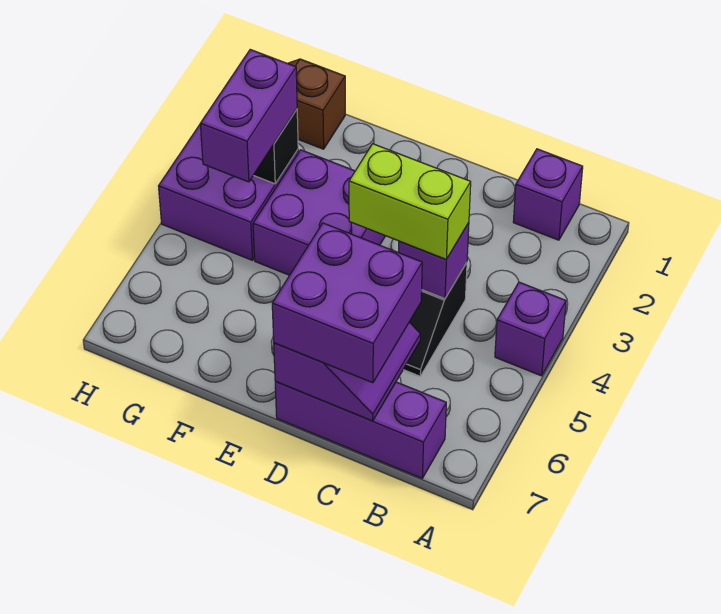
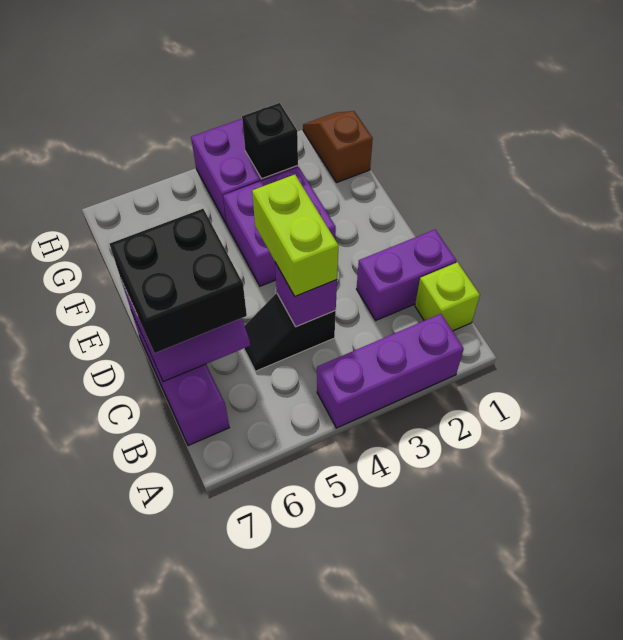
purple brick A4 level 1 -> purple brick A2:A4 level 1
purple brick B1 level 1 -> lime brick B1 level 1
purple brick C6:D7 level 3 -> black brick C6:D7 level 3
purple brick G3:G4 level 3 -> purple brick C1:C2 level 1

